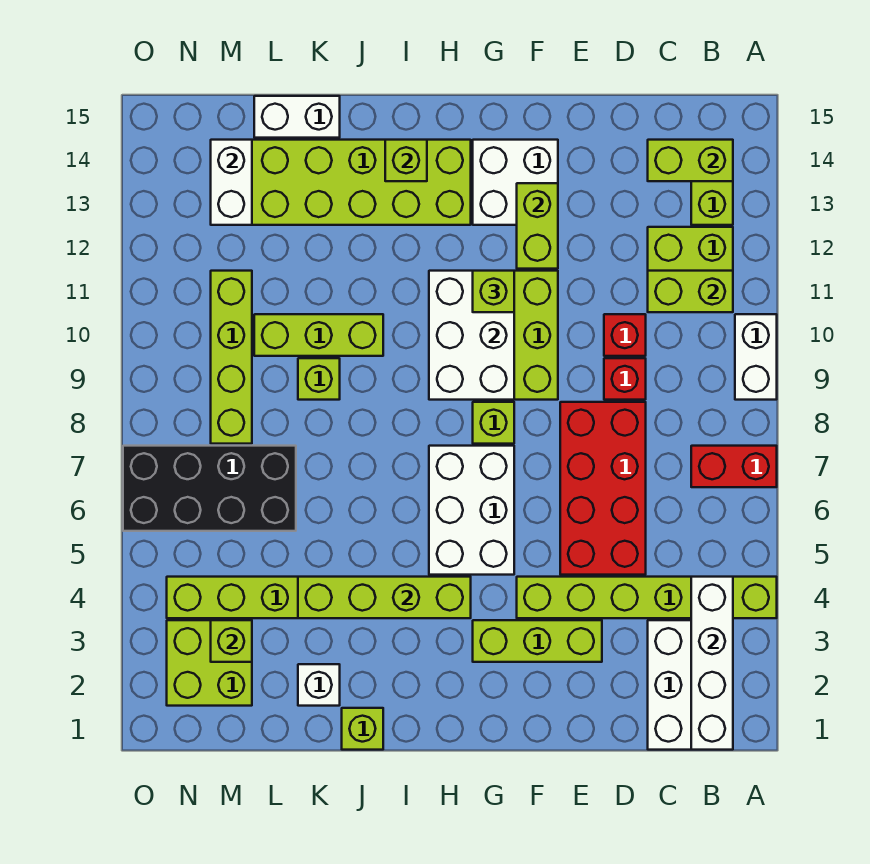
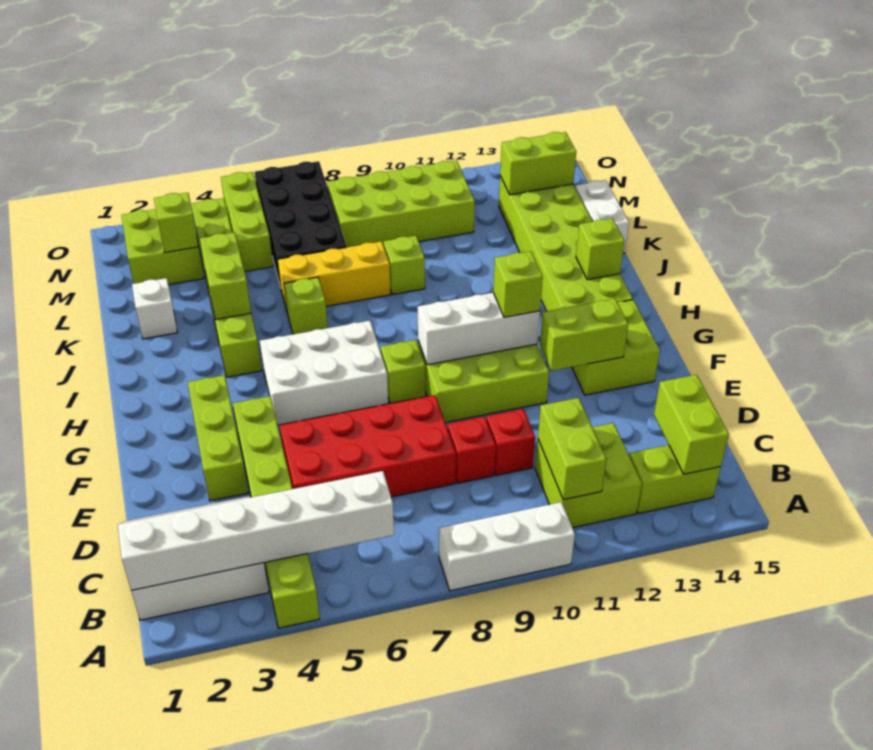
red brick A7:B7 level 1 -> none
white brick A9:A10 level 1 -> white brick A8:A10 level 1
white brick B1:B4 level 2 -> white brick B1:B6 level 2
white brick F13:G14 level 1 -> lime brick F13:G14 level 1
white brick G9:H11 level 2 -> white brick G9:G11 level 2
lime brick H4:K4 level 2 -> lime brick J4:K4 level 2
lime brick J1 level 1 -> lime brick J6 level 1
lime brick J10:L10 level 1 -> lime brick M5:O5 level 1
none -> yellow brick K6:K8 level 1
lime brick M8:M11 level 1 -> lime brick M8:N11 level 1
white brick M13:M14 level 2 -> lime brick M13:M14 level 2

